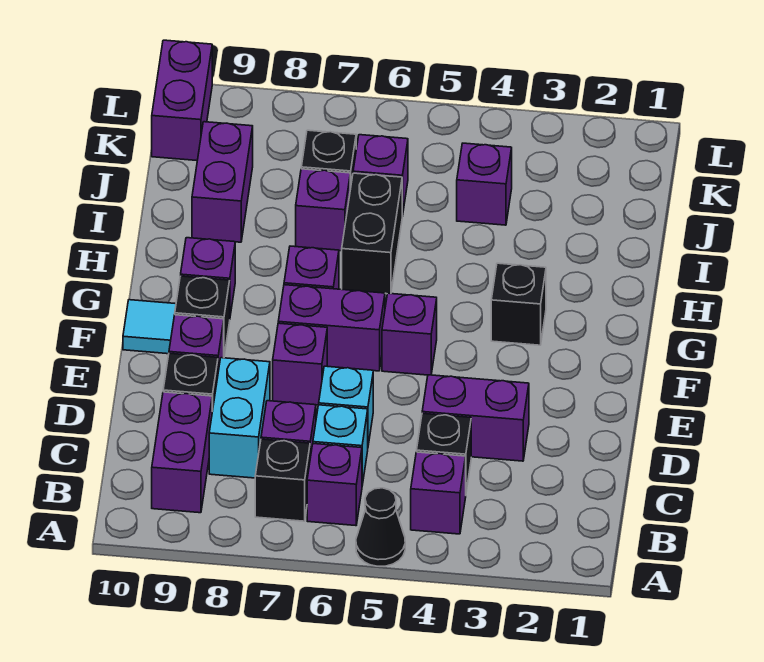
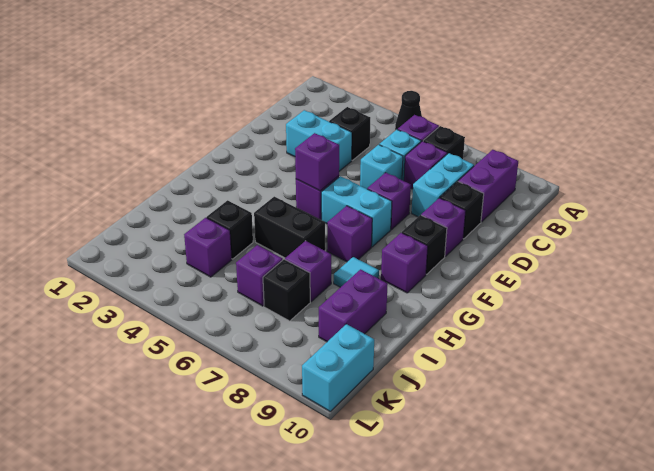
purple brick B4 level 1 -> purple brick F5 level 2
purple brick D3:D4 level 1 -> cyan brick D3:D4 level 1
purple brick F6:F7 level 1 -> cyan brick F6:F7 level 1
cyan tile F10 level 1 -> cyan tile H8 level 1
black brick G3 level 1 -> black brick I4 level 1
black brick H6:I6 level 1 -> black brick H5:H6 level 1
purple brick K10:L10 level 1 -> cyan brick K10:L10 level 1

